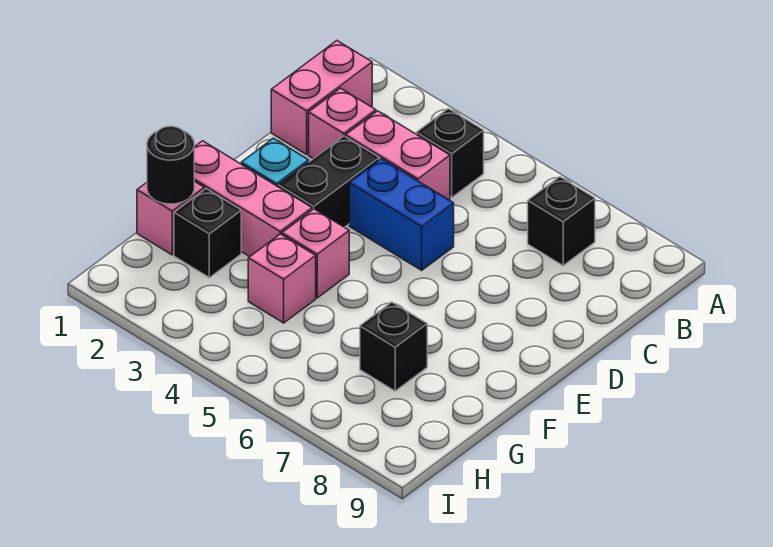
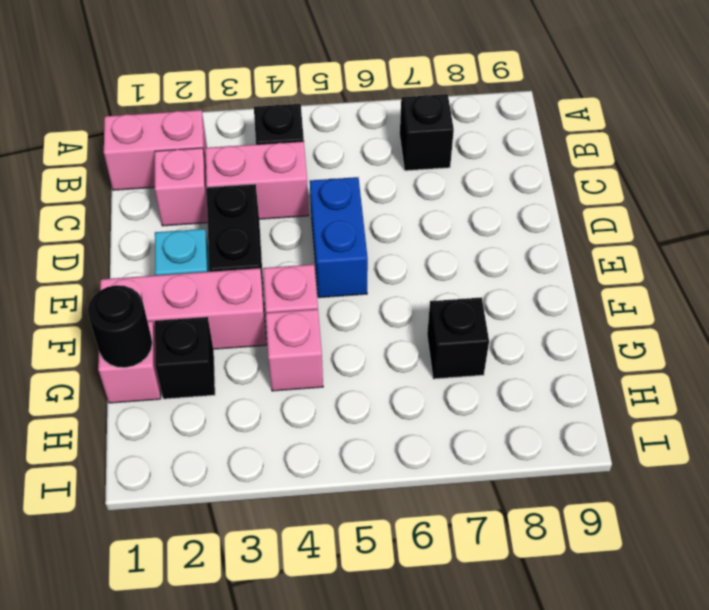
pink brick B1:C1 level 1 -> pink brick B1:B2 level 1
blue brick D4:D5 level 1 -> blue brick D5:E5 level 1

